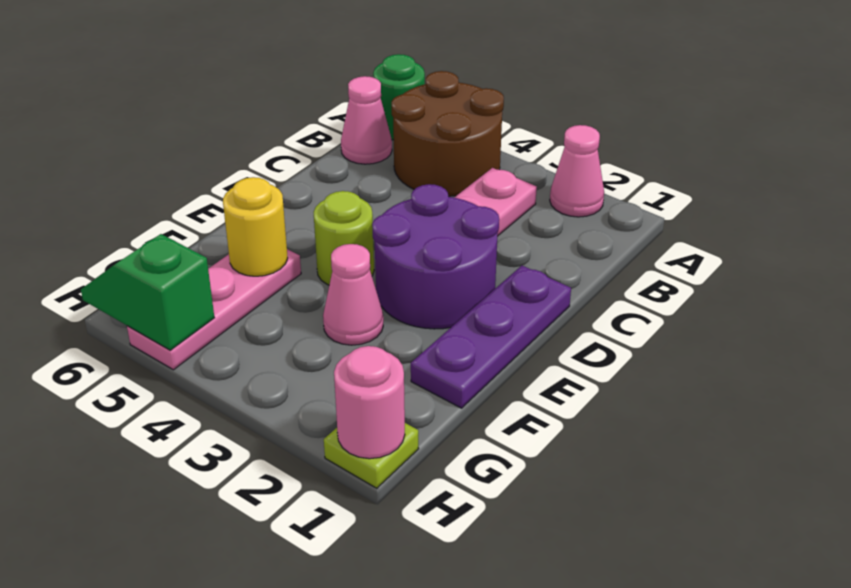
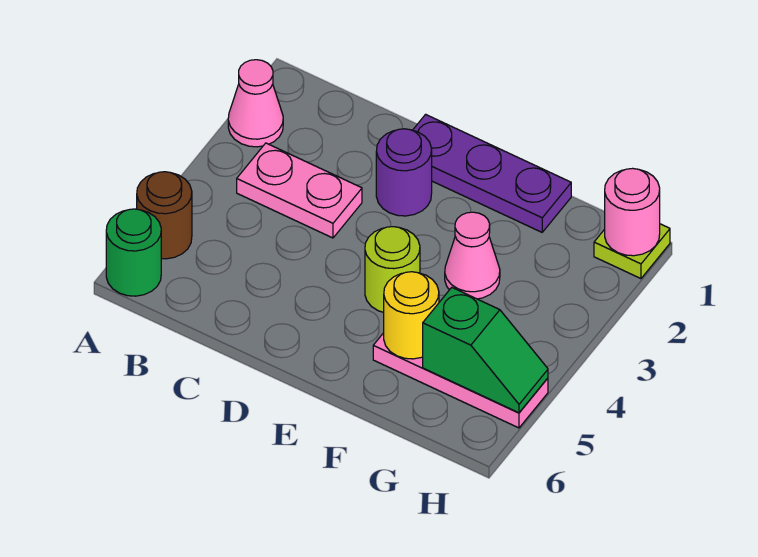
brown round brick A4:B5 level 1 -> brown round brick A5 level 1
pink cone B6 level 1 -> none
purple round brick D2:E3 level 1 -> purple round brick D2 level 1
green slope H5:H6 level 2 top 5 -> green slope G5:H5 level 2 top G

